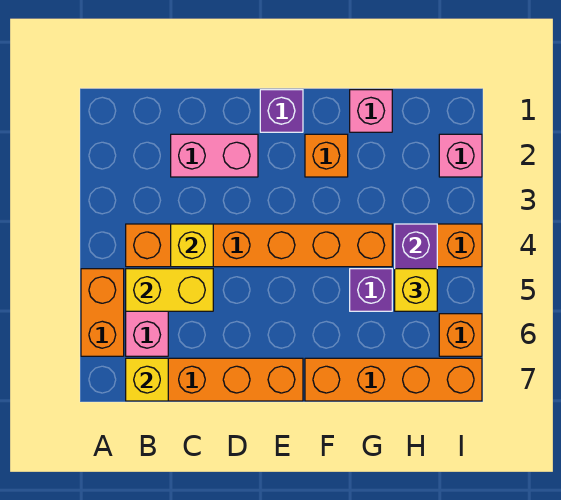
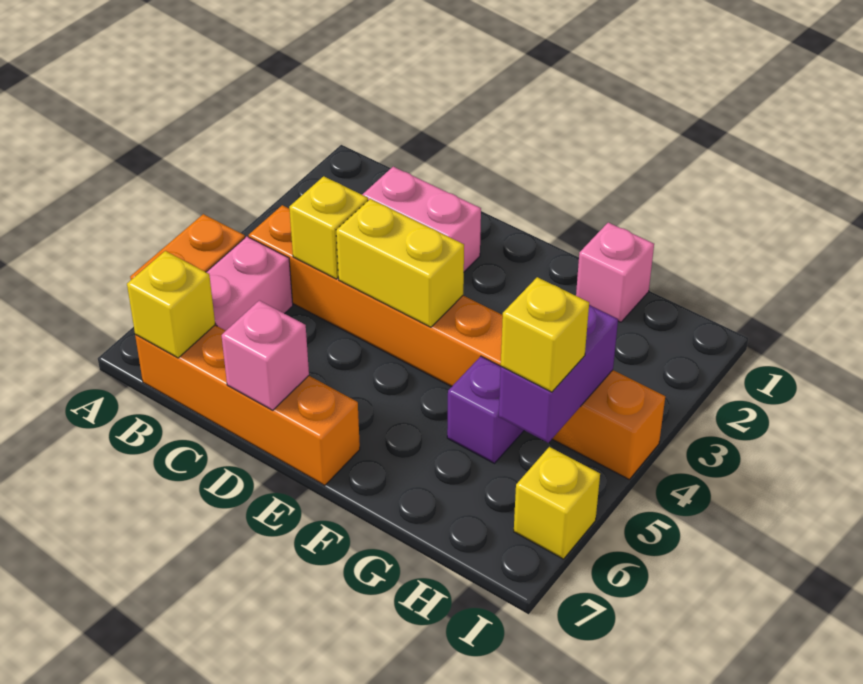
yellow brick B5:C5 level 2 -> yellow brick D4:E4 level 2
purple brick E1 level 1 -> none
orange brick F2 level 1 -> none
orange brick F7:I7 level 1 -> none
pink brick I2 level 1 -> pink brick D7 level 2
orange brick I6 level 1 -> yellow brick I6 level 1

